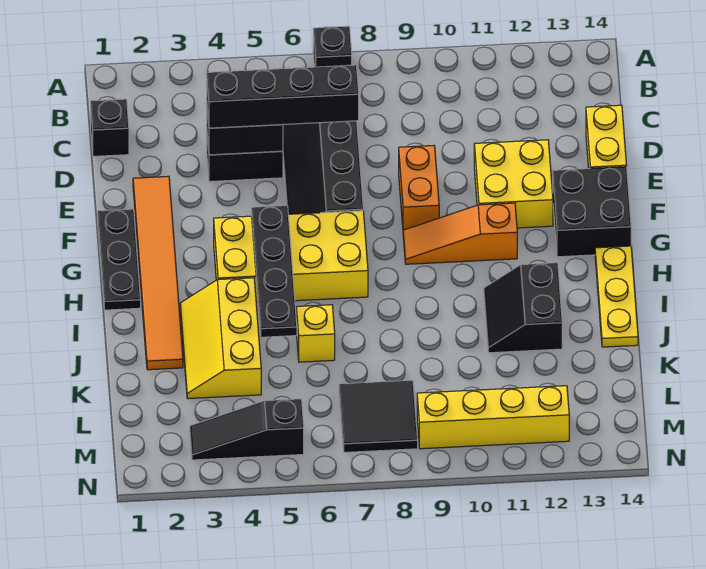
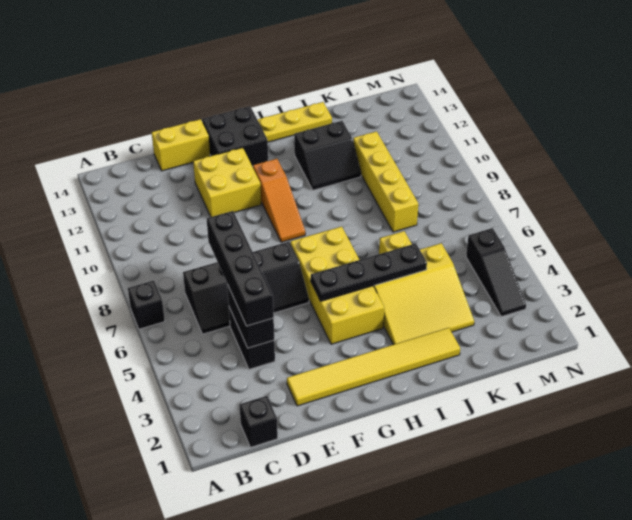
orange tile E2:J2 level 1 -> yellow tile E2:J2 level 1
orange brick E9:F9 level 1 -> none
black plate F1:H1 level 1 -> none
yellow slope I3:K4 level 1 top 4 -> yellow slope I3:K5 level 1 top 5
black tile L7:M8 level 1 -> none
yellow brick M9:M12 level 1 -> yellow brick K8:K11 level 1

